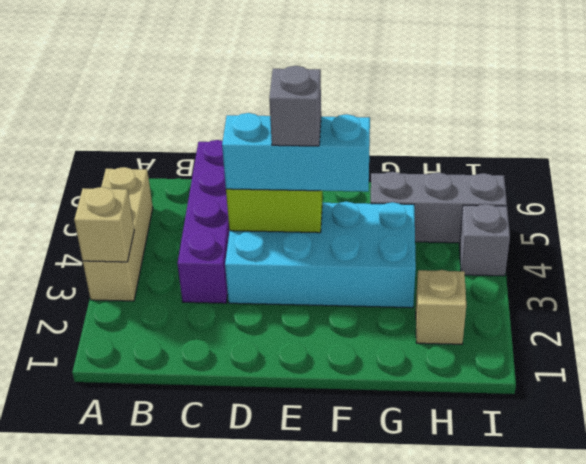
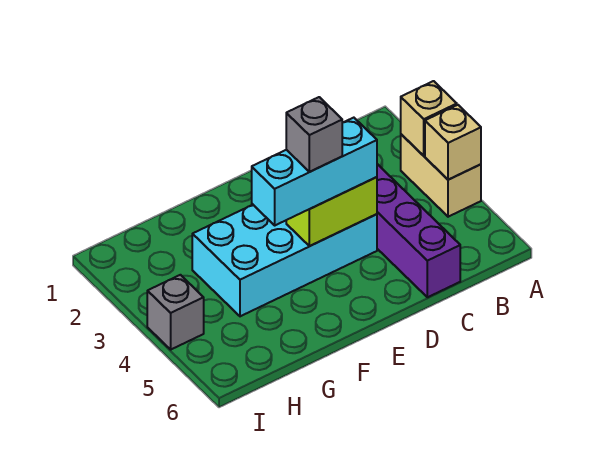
tan brick A3:A5 level 1 -> tan brick A3:A4 level 1
grey brick G5:I5 level 1 -> none
tan brick H2 level 1 -> tan brick A4 level 2

